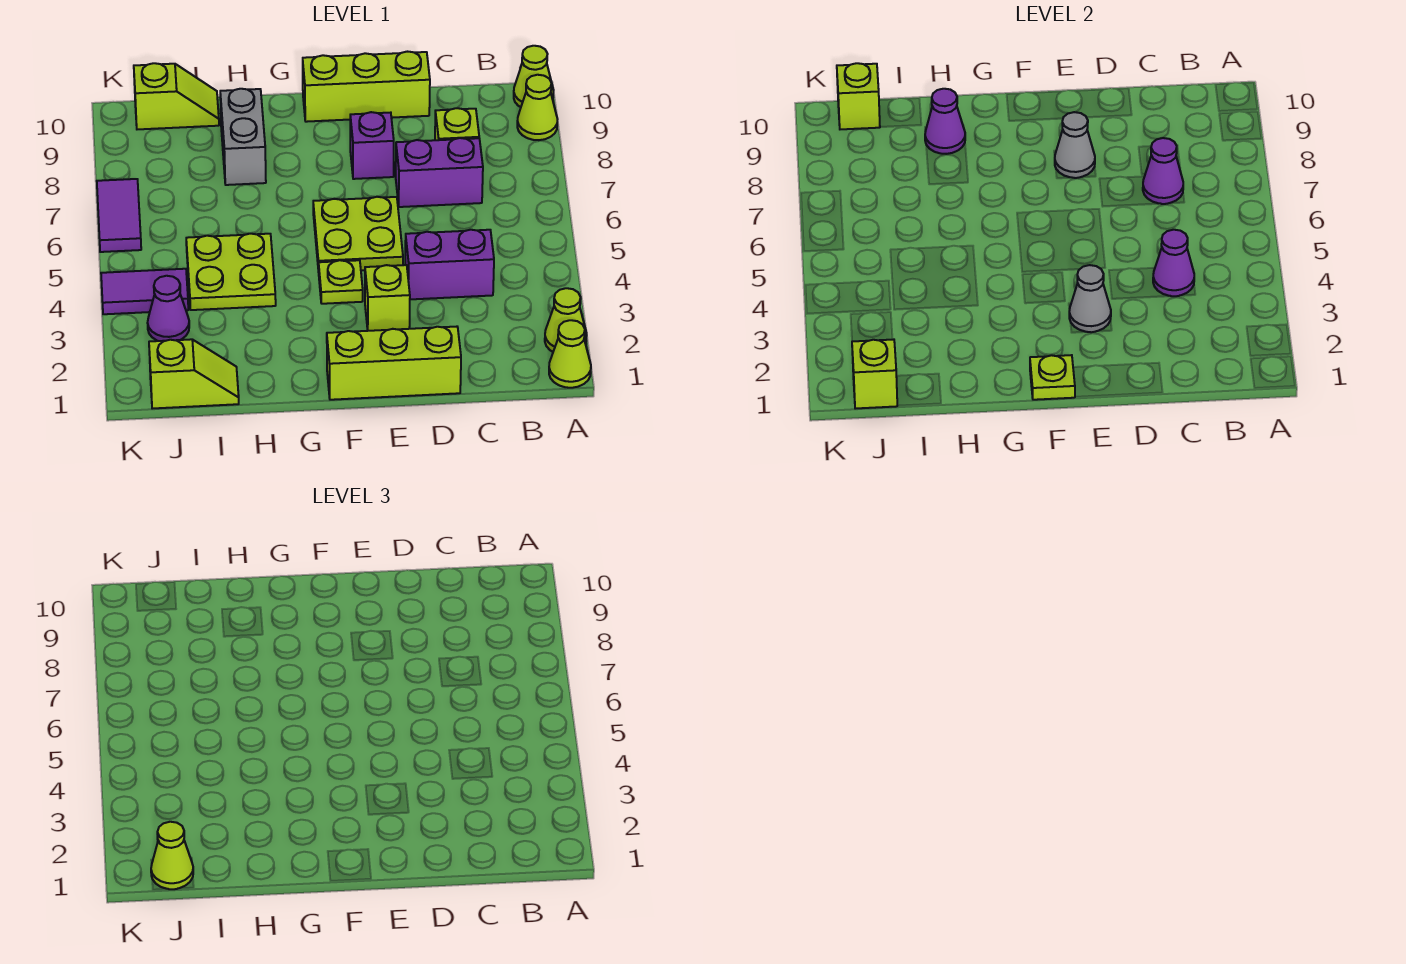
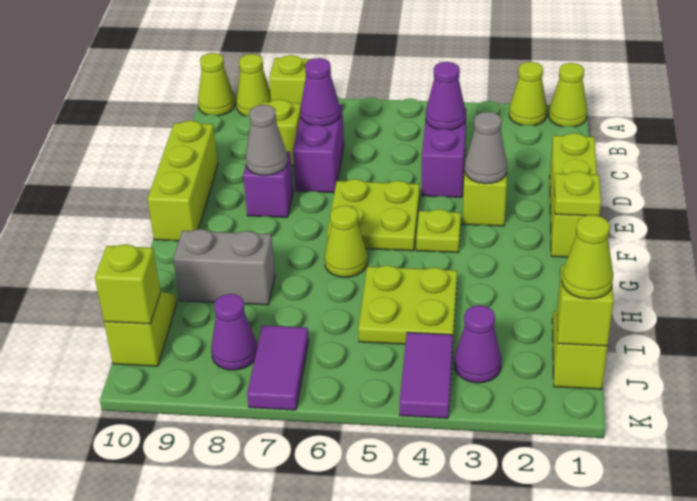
none -> lime brick A8 level 1
none -> lime cone G6 level 1
purple cone H9 level 2 -> purple cone J8 level 1
purple tile K6:K7 level 1 -> purple tile J7:K7 level 1

